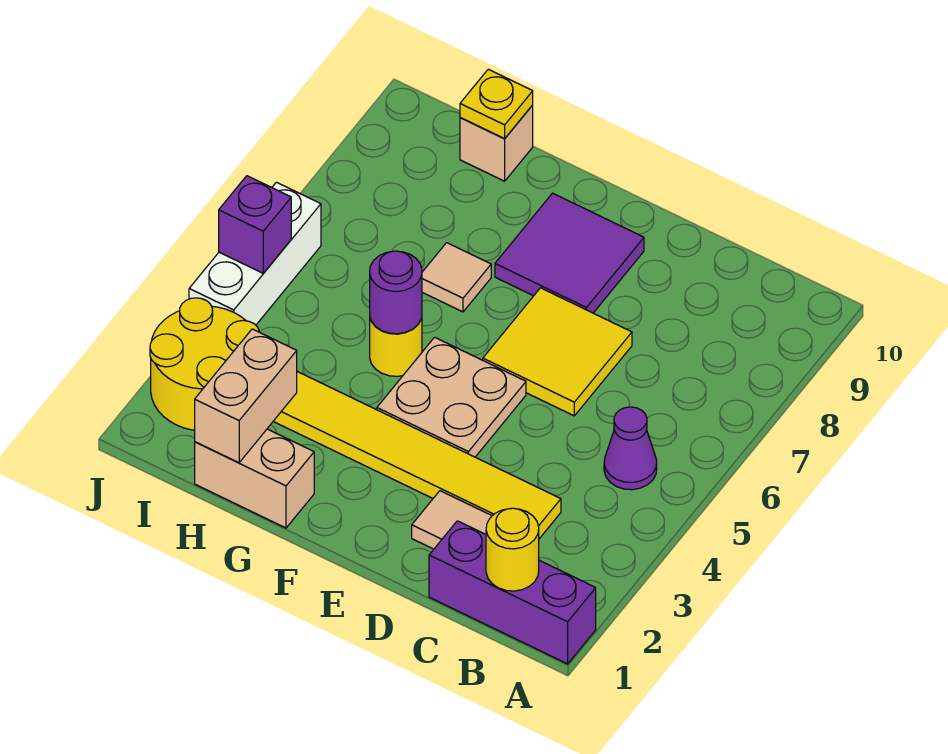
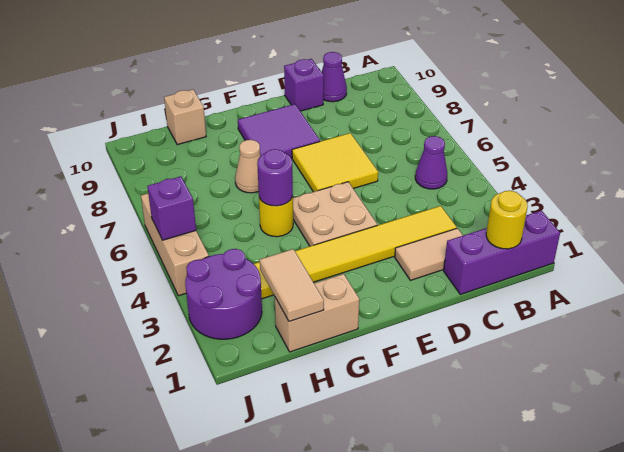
none -> purple cone C10 level 1
none -> purple brick D10 level 1
tan tile G7 level 1 -> tan cone G7 level 1
tan brick H1:H2 level 2 -> tan tile H1:H2 level 2
yellow plate H10 level 2 -> none
yellow round brick I2:J3 level 1 -> purple round brick I2:J3 level 1
white brick J4:J6 level 1 -> tan brick J4:J6 level 1

